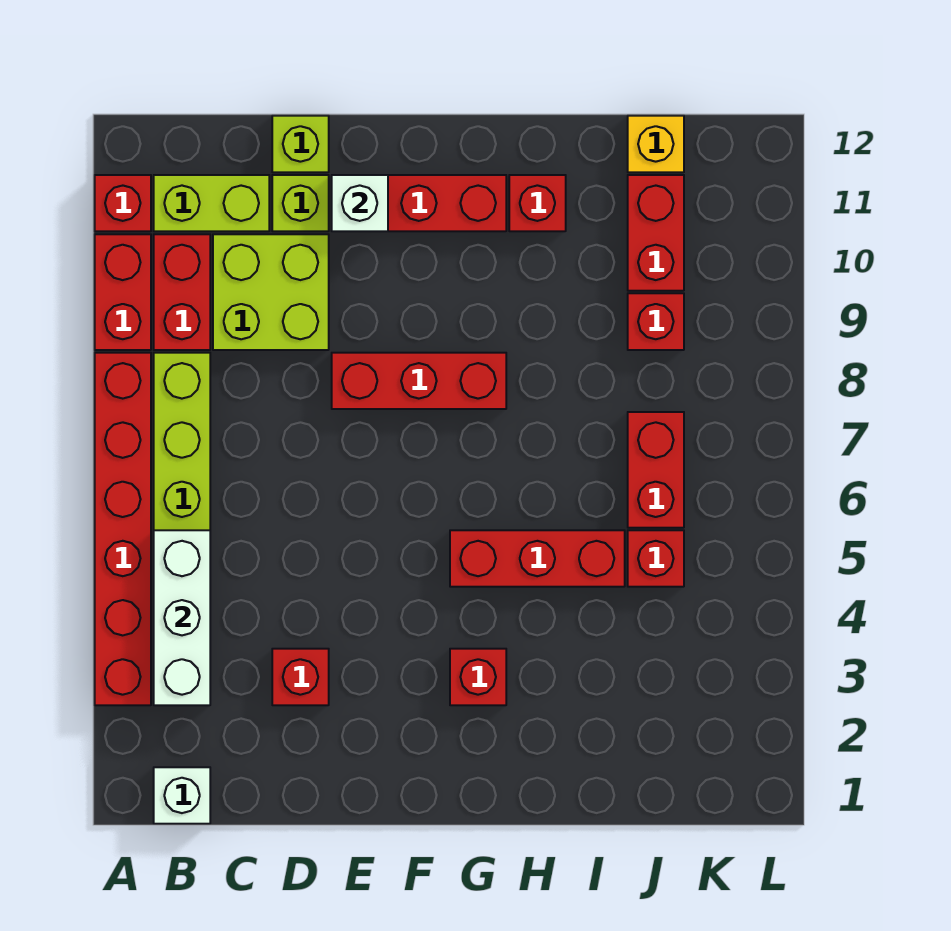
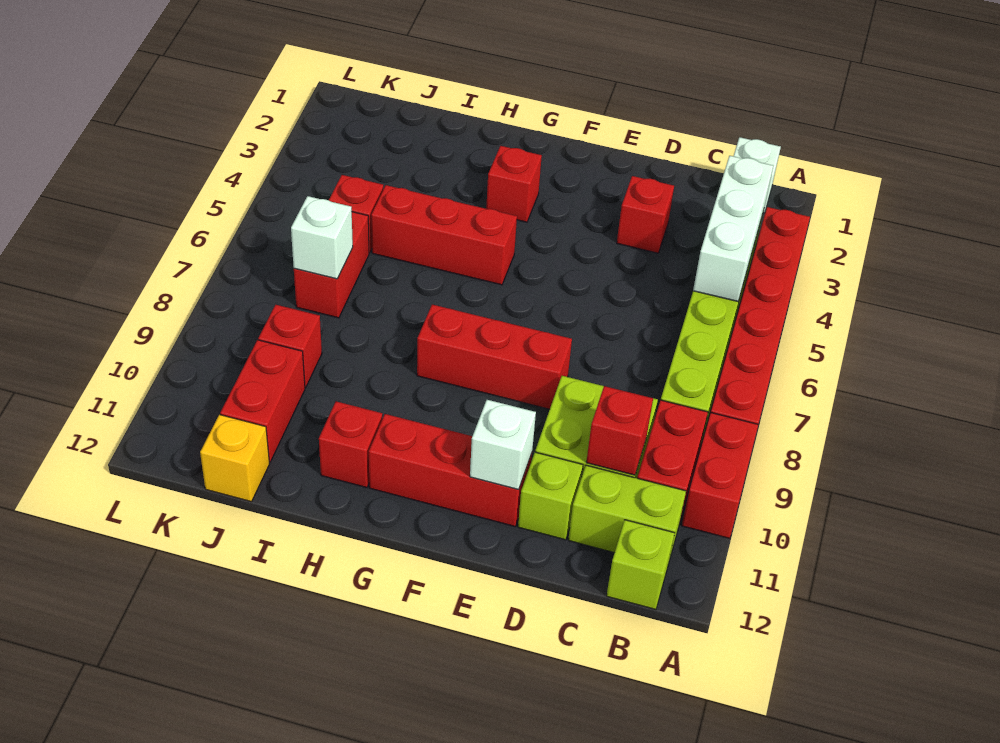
red brick A11 level 1 -> red brick C10 level 2
lime brick D12 level 1 -> lime brick B12 level 1
none -> white brick J7 level 2

